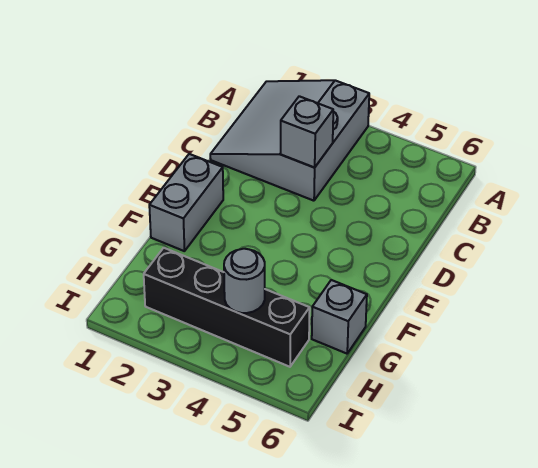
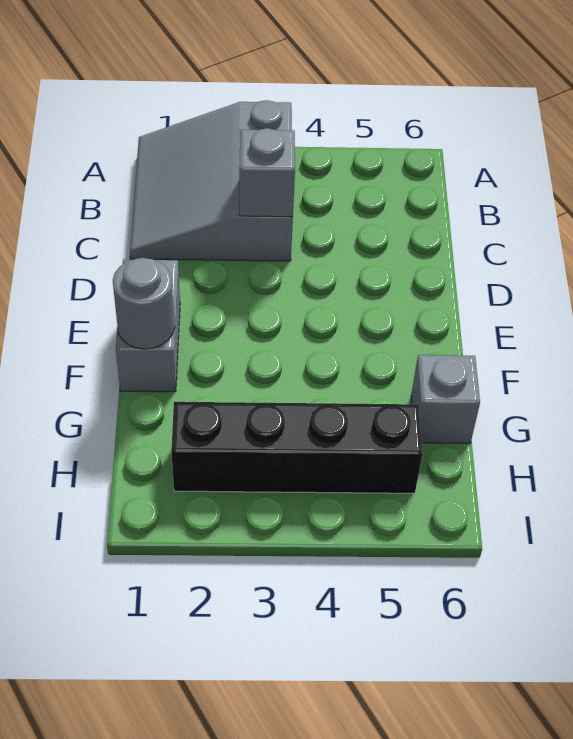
grey round brick H4 level 2 -> grey round brick F1 level 2

